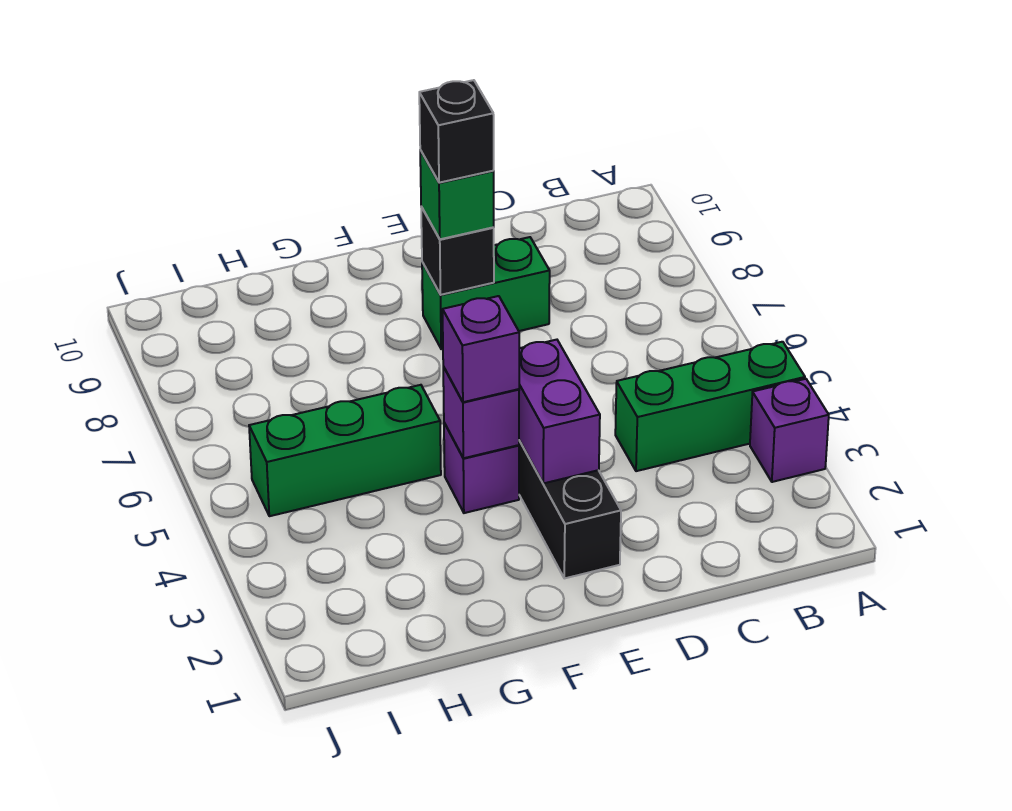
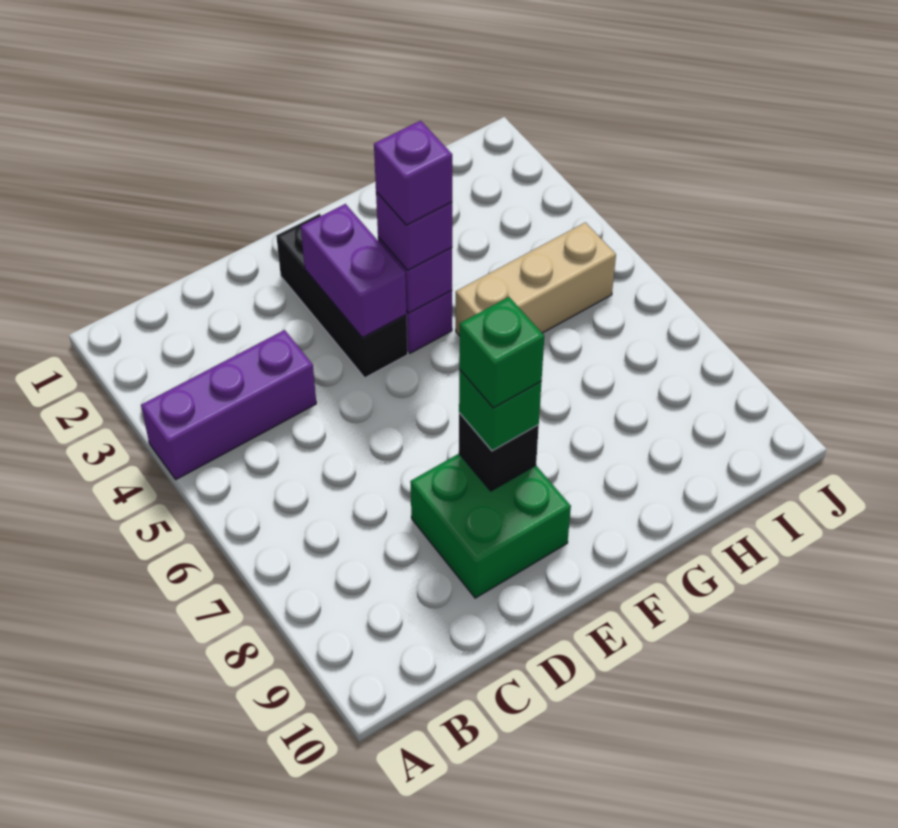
purple brick A3 level 1 -> purple brick F4 level 4
green brick A4:C4 level 1 -> purple brick A4:C4 level 1
green brick D8:E8 level 1 -> green brick D8:E9 level 1
black brick E8 level 4 -> green brick E8 level 4
green brick G5:I5 level 1 -> tan brick G5:I5 level 1

